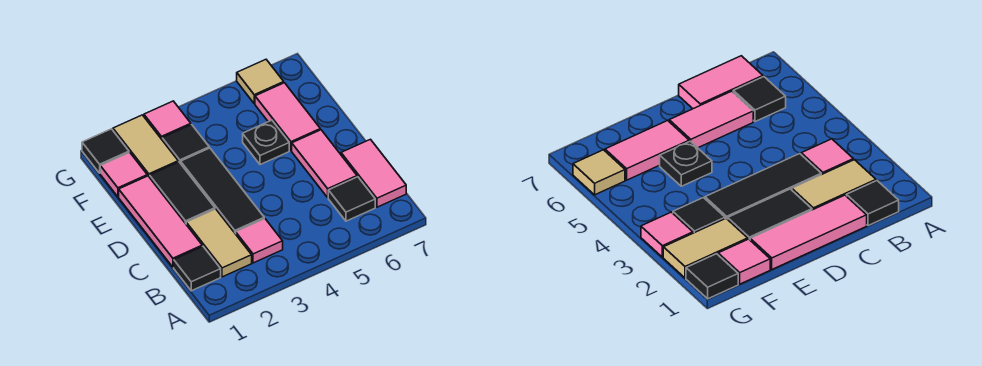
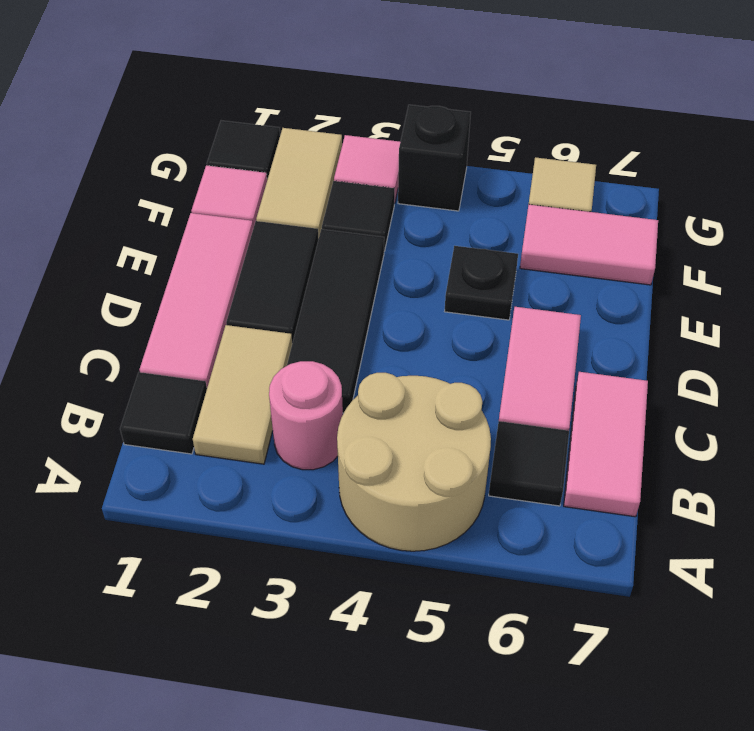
none -> tan round brick A4:B5 level 1
pink tile B3 level 1 -> pink round brick B3 level 1
pink tile E6:F6 level 1 -> pink tile F6:F7 level 1
none -> black brick G4 level 1

